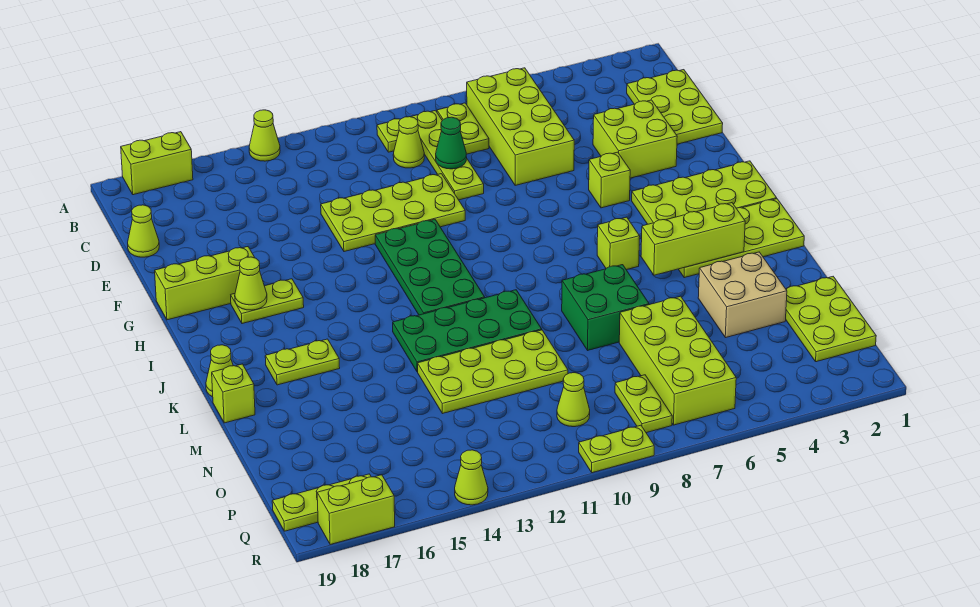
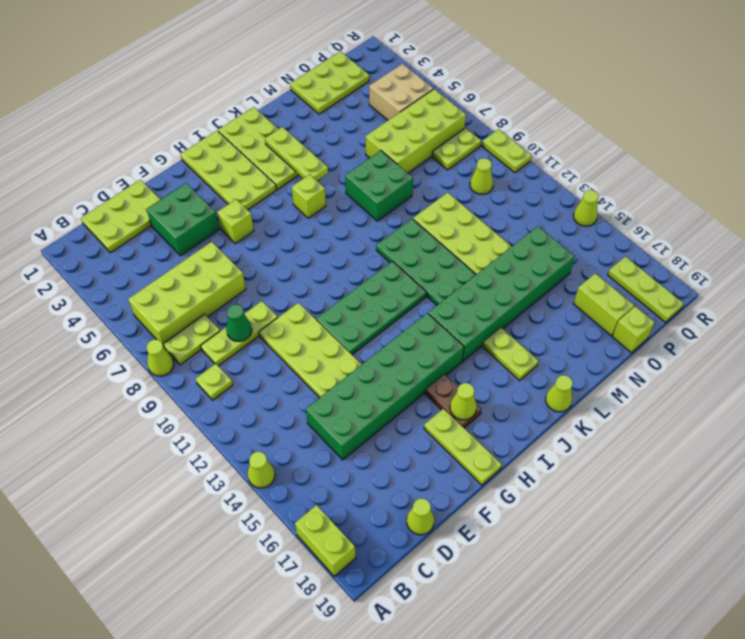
lime plate B9:E9 level 1 -> lime plate C9:E9 level 1
lime cone C10 level 1 -> lime cone A8 level 1
none -> green brick D14:I15 level 1
lime brick E3:F4 level 1 -> green brick E3:F4 level 1
lime brick G17:G19 level 1 -> lime plate G17:G19 level 1
lime plate H16:H17 level 1 -> brown plate H16:H17 level 1
none -> green brick J14:O15 level 1
lime brick K3:K5 level 2 -> lime plate K3:K5 level 2
lime brick L19 level 1 -> lime brick O19 level 1
tan brick M3:N4 level 1 -> tan brick P4:Q5 level 1
lime brick R17:R18 level 1 -> lime brick O17:O18 level 1

